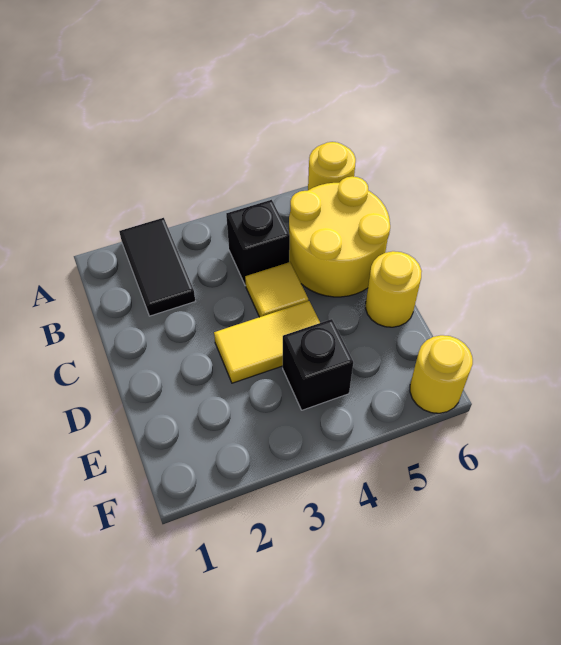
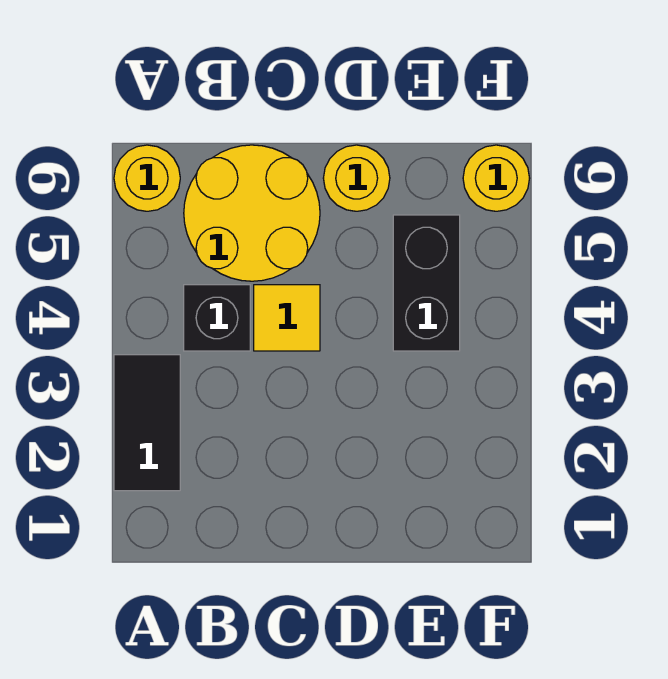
black tile A2:B2 level 1 -> black tile A2:A3 level 1
yellow tile D3:D4 level 1 -> none
black brick E4 level 1 -> black brick E4:E5 level 1

